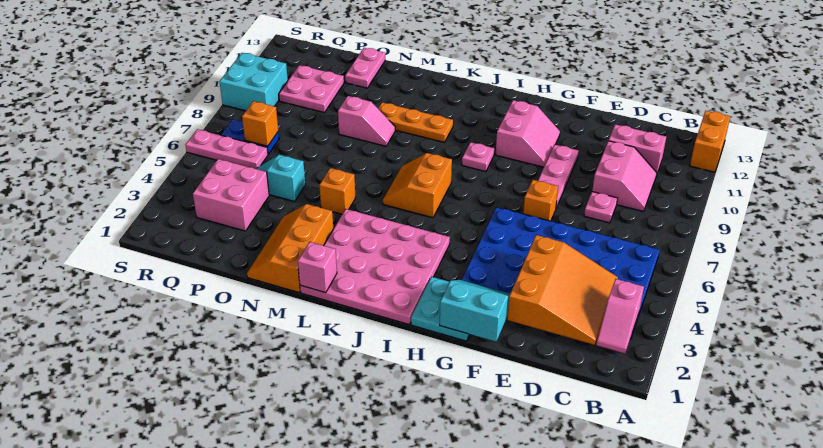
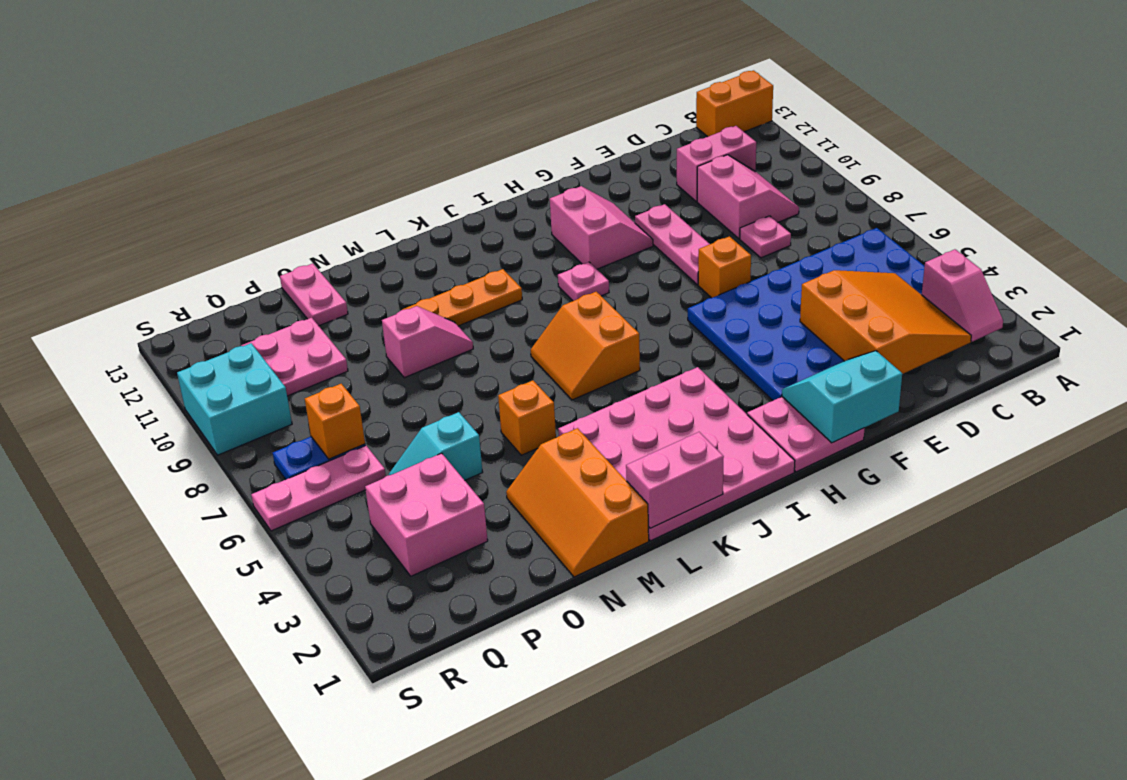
orange brick A12:A13 level 1 -> orange brick A13:B13 level 1
cyan plate G1:H2 level 1 -> pink plate G1:H2 level 1
pink brick L1 level 2 -> pink brick K1:L1 level 2

